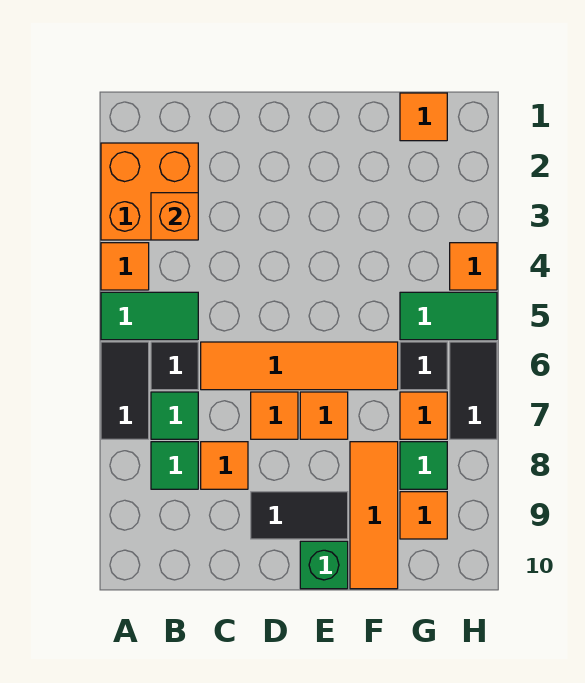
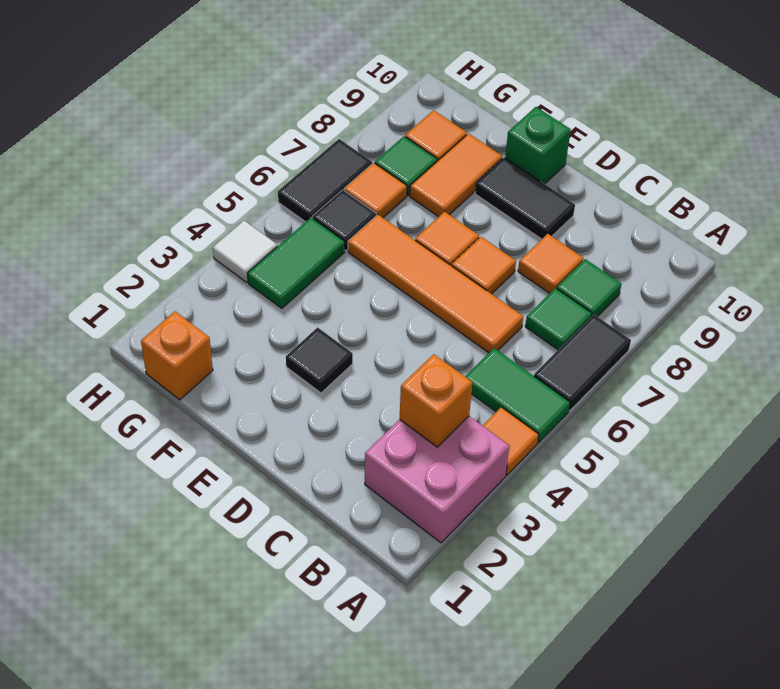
orange brick A2:B3 level 1 -> pink brick A2:B3 level 1
black tile B6 level 1 -> black tile E3 level 1
orange tile F8:F10 level 1 -> orange tile F8:F9 level 1
orange tile G1 level 1 -> orange brick G1 level 1
green tile G5:H5 level 1 -> green tile G4:G5 level 1
orange tile H4 level 1 -> white tile H4 level 1

